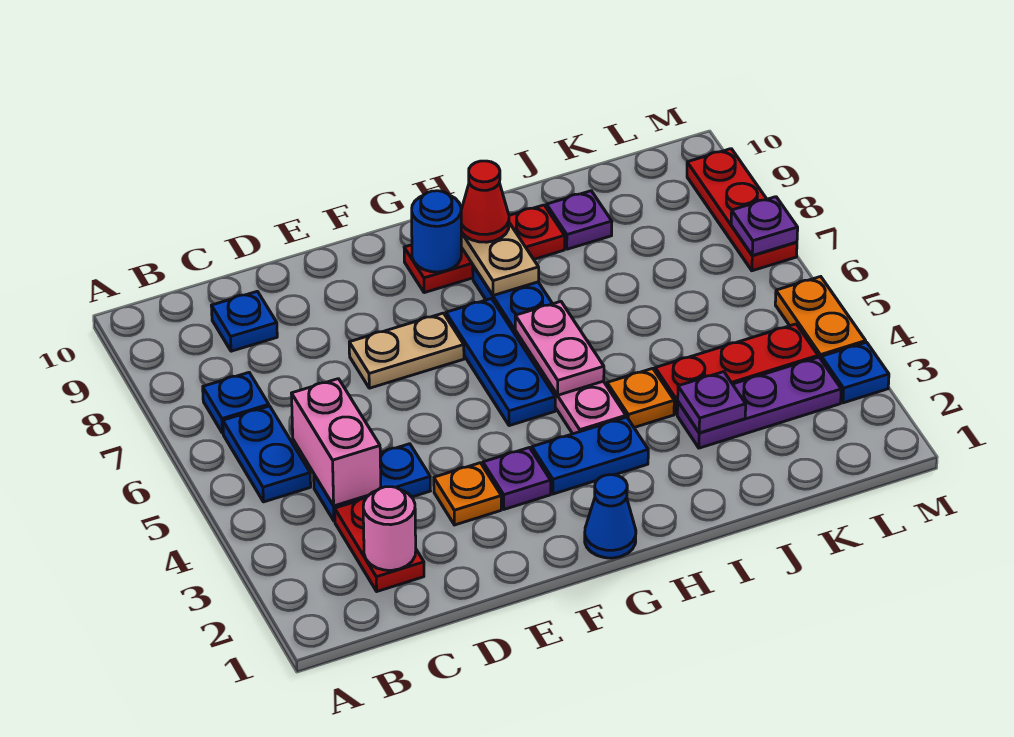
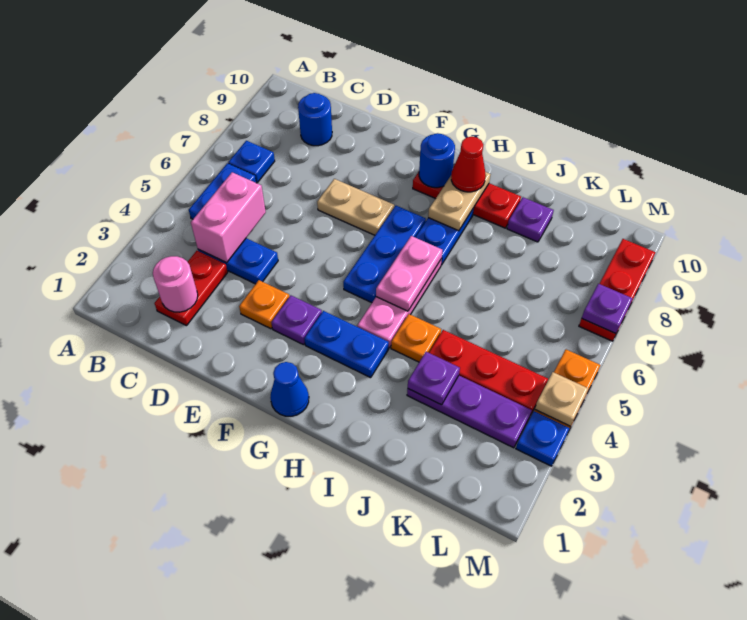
blue plate C9 level 1 -> blue round brick C9 level 1
none -> tan plate M4 level 2

